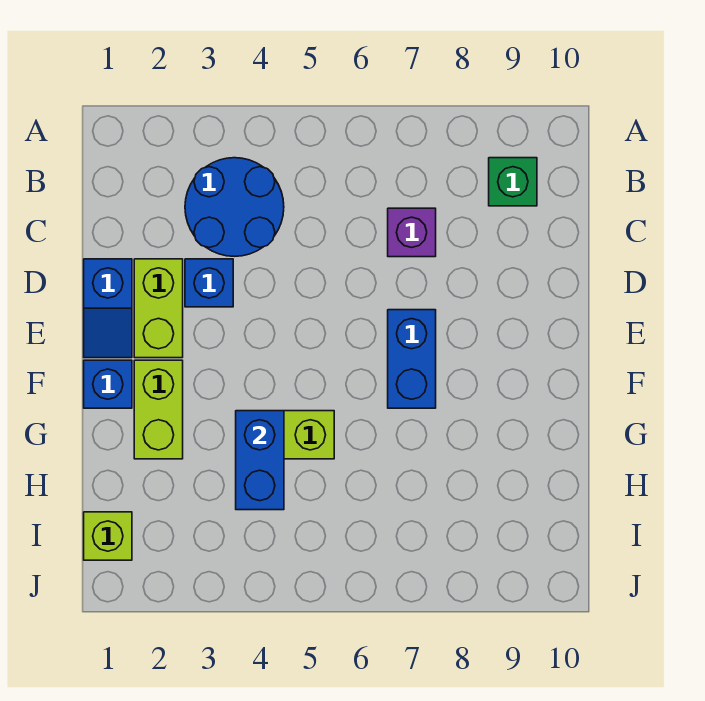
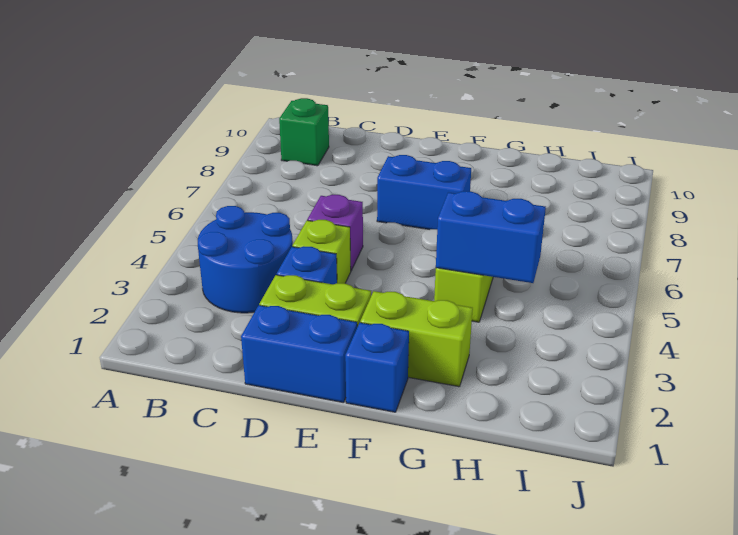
purple brick C7 level 1 -> purple brick D5 level 1
blue slope D1:E1 level 1 top D -> blue brick D1:E1 level 1
lime brick I1 level 1 -> lime brick D4 level 1

